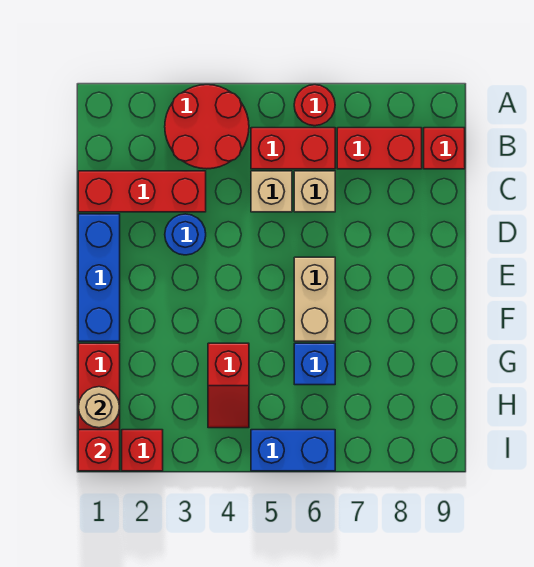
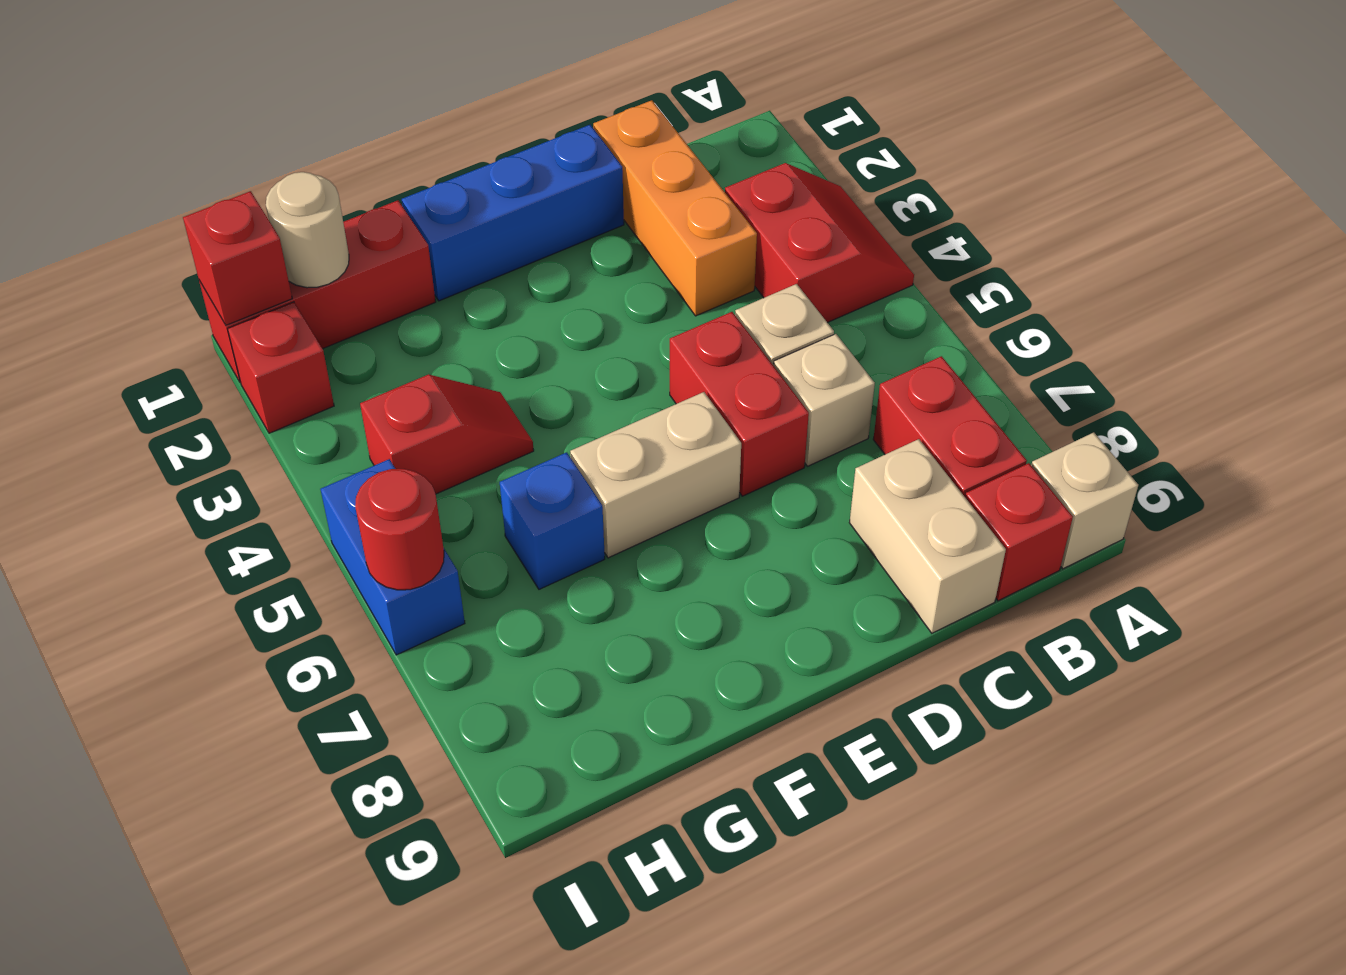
red round brick A3:B4 level 1 -> red slope A3:B4 level 1 top B
red round brick A6 level 1 -> red round brick I6 level 2
none -> tan brick A9 level 1
red brick B5:B6 level 1 -> red brick D5:D6 level 1
red brick C1:C3 level 1 -> orange brick C1:C3 level 1
none -> tan brick C8:C9 level 1
blue round brick D3 level 1 -> none
red slope G4:H4 level 1 top G -> red slope G4:H4 level 1 top H

